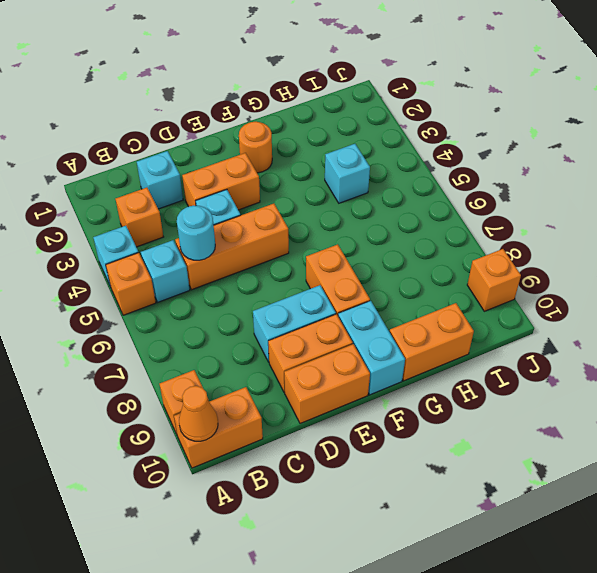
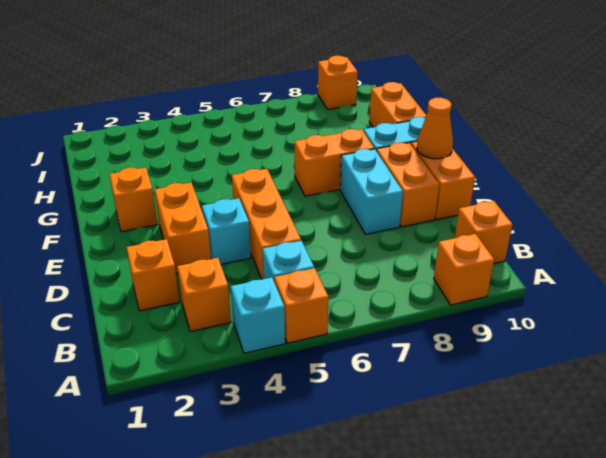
orange brick A10:B10 level 1 -> orange brick B10 level 1
orange cone A10 level 2 -> orange cone E10 level 2
cyan brick C2 level 1 -> orange brick C2 level 1
cyan round brick C5 level 2 -> none
orange round brick F2 level 1 -> orange brick F2 level 1
cyan brick H4 level 1 -> none

